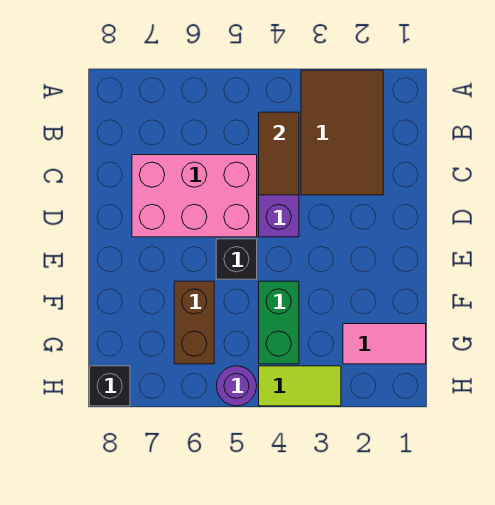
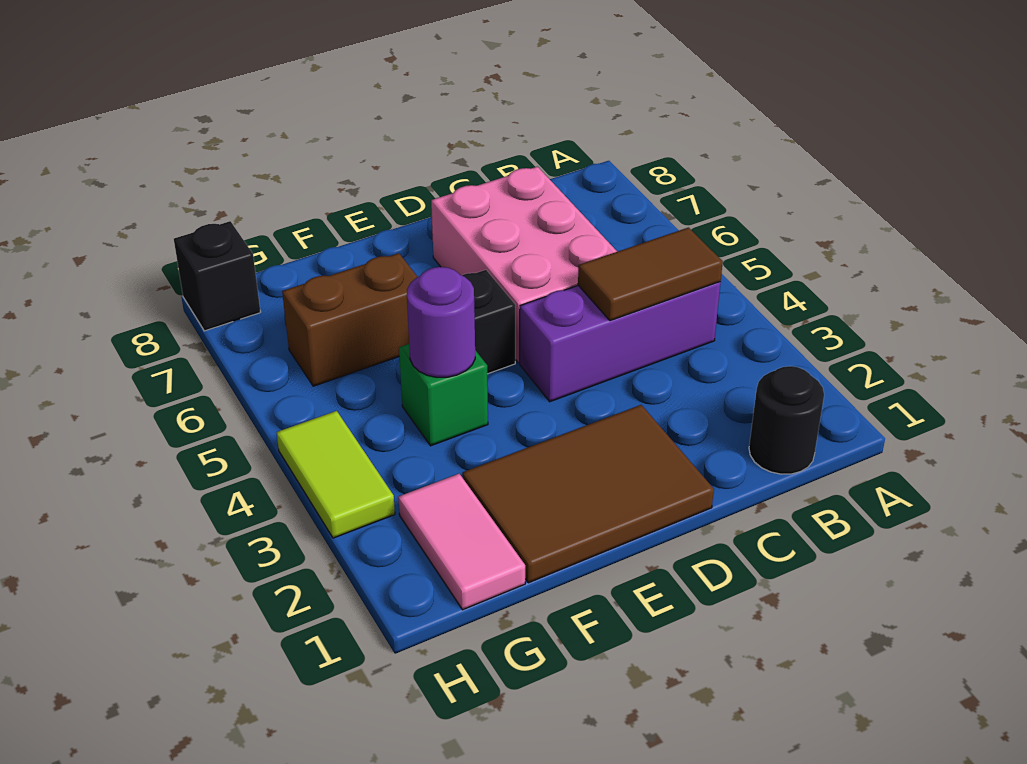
brown tile A2:C3 level 1 -> brown tile D1:F2 level 1
none -> black round brick B1 level 1
green brick F4:G4 level 1 -> green brick F4 level 1
purple round brick H5 level 1 -> purple round brick F4 level 2

